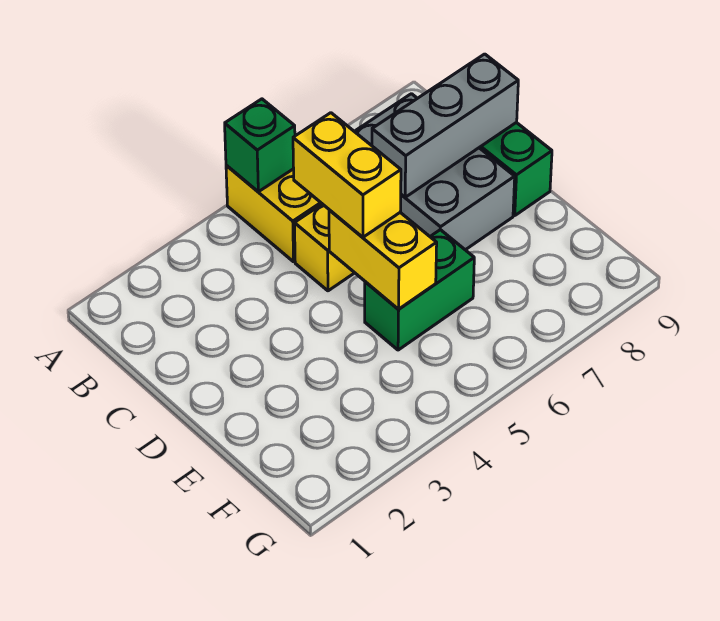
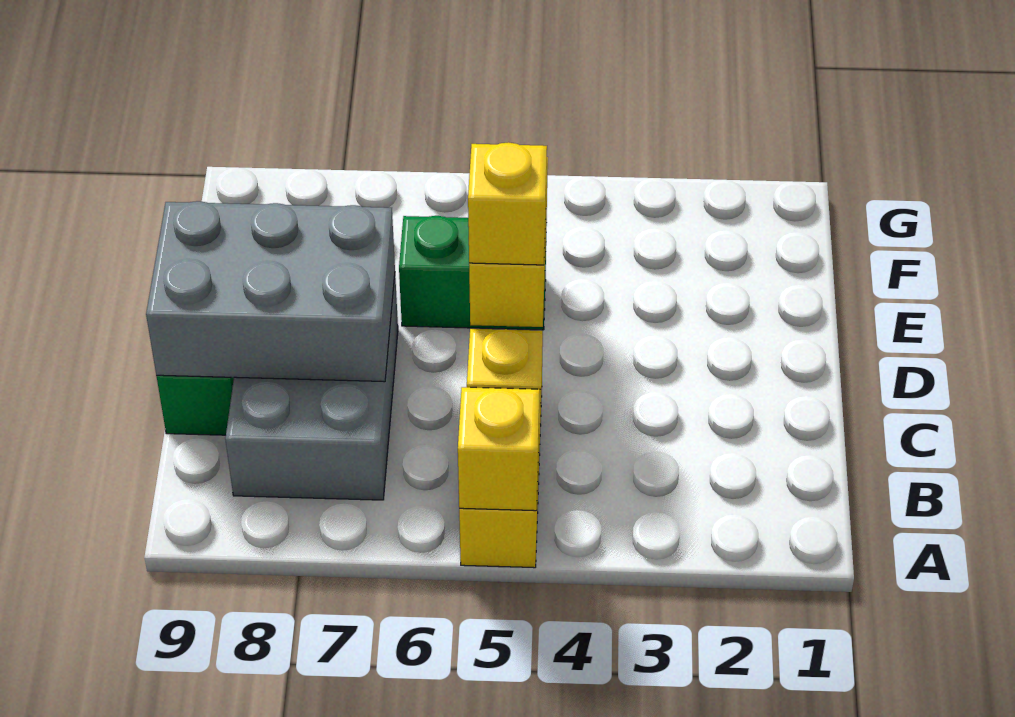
green brick A5 level 2 -> yellow brick A5 level 2
yellow brick C5:D5 level 3 -> yellow brick D5 level 3
grey brick C7:C9 level 2 -> grey brick C7:D9 level 2

